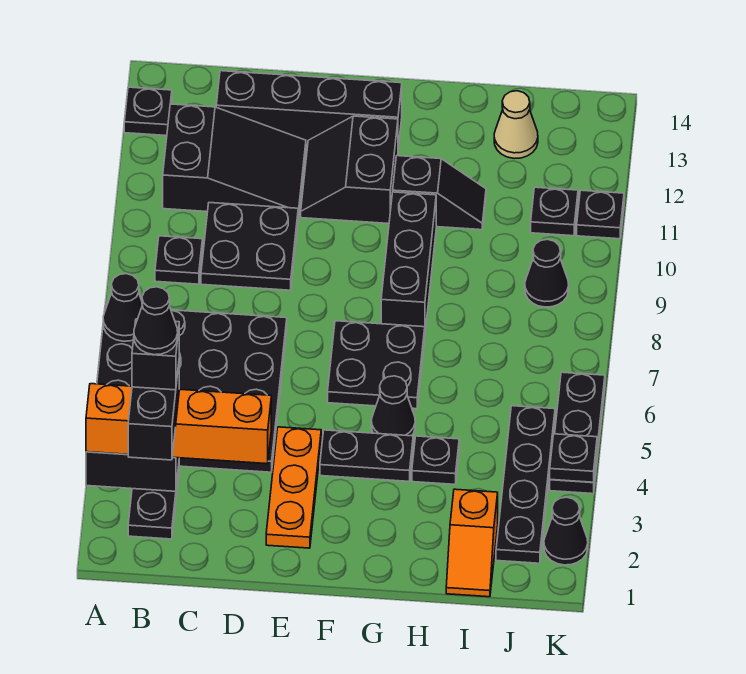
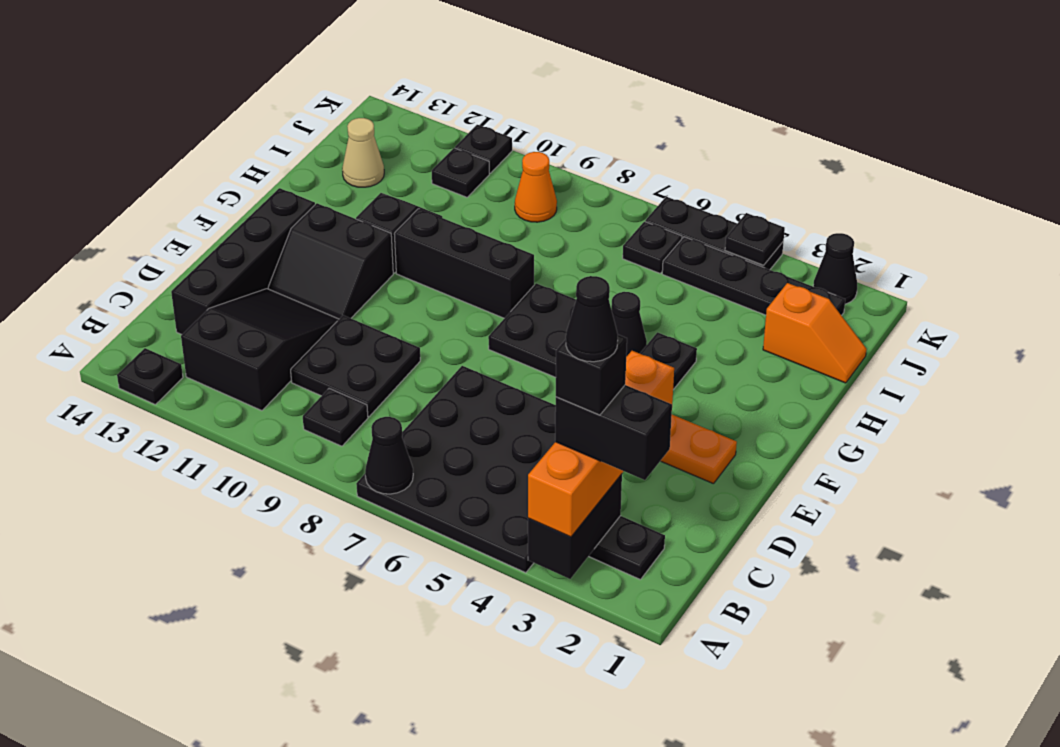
black plate H4 level 1 -> black plate J6 level 1
black cone J9 level 1 -> orange cone J9 level 1

